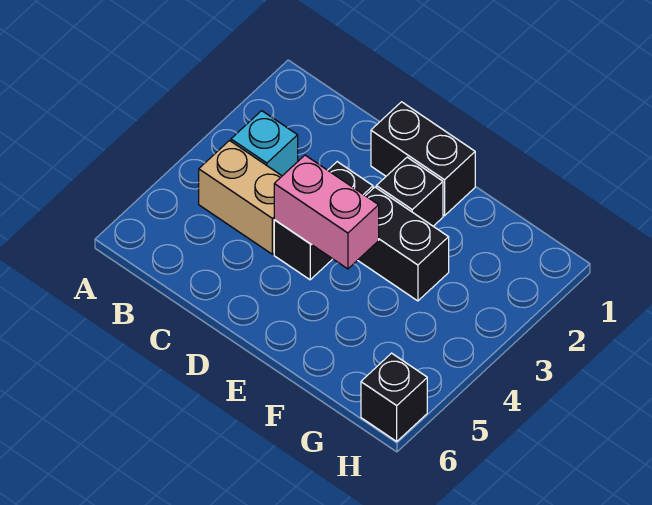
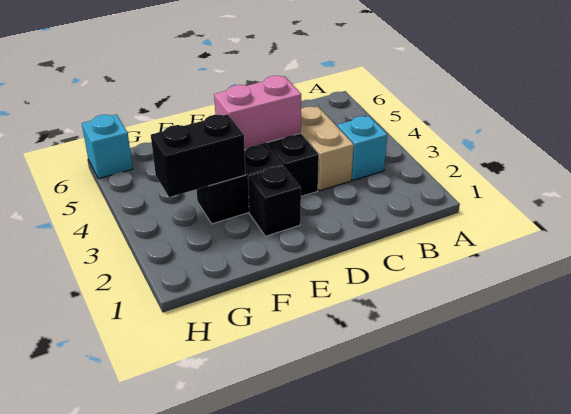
tan brick B4:C4 level 1 -> tan brick C3:C4 level 1
black brick D1:E1 level 1 -> black brick F3:G3 level 2
black brick H6 level 1 -> cyan brick H6 level 1

